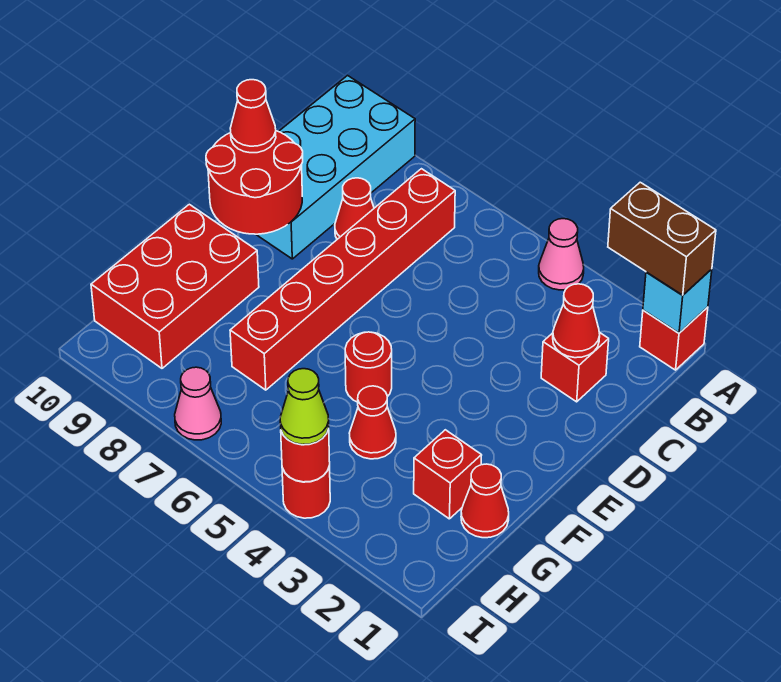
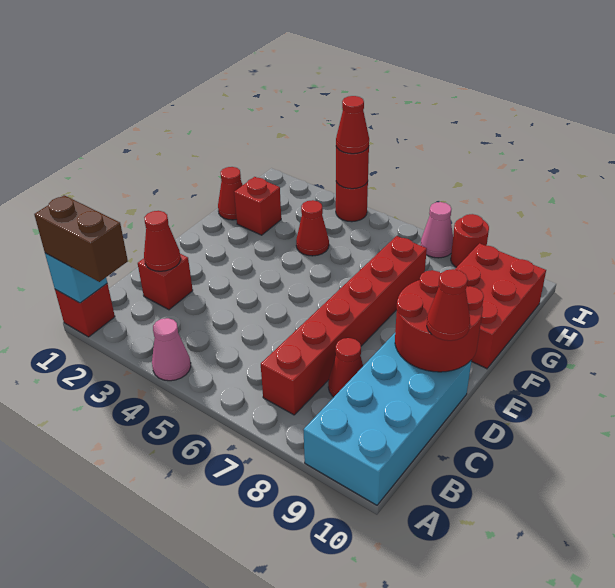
red round brick F5 level 1 -> red round brick I8 level 1
lime cone I4 level 3 -> red cone I4 level 3

